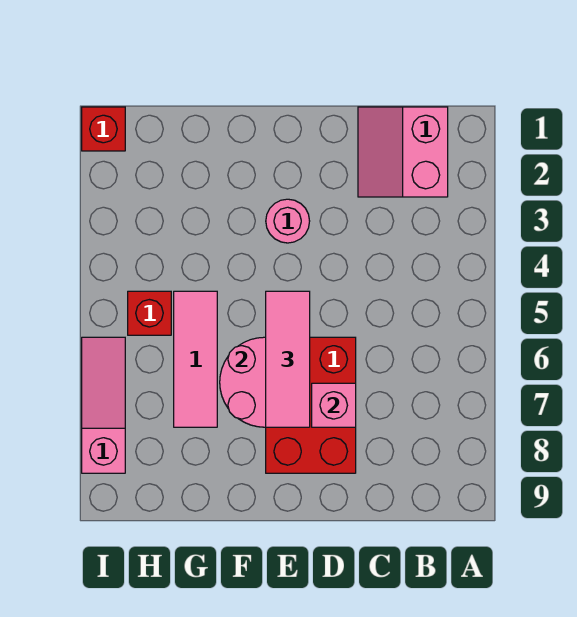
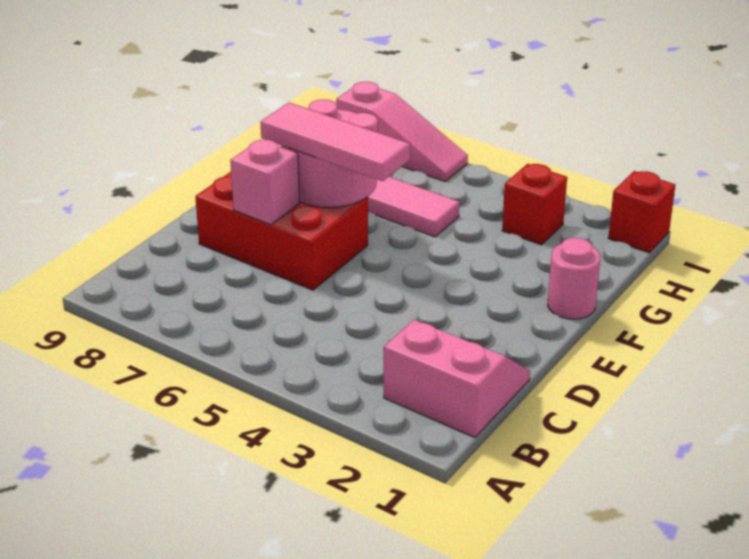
pink round brick E3 level 1 -> pink round brick F1 level 1
red brick H5 level 1 -> red brick H3 level 1

